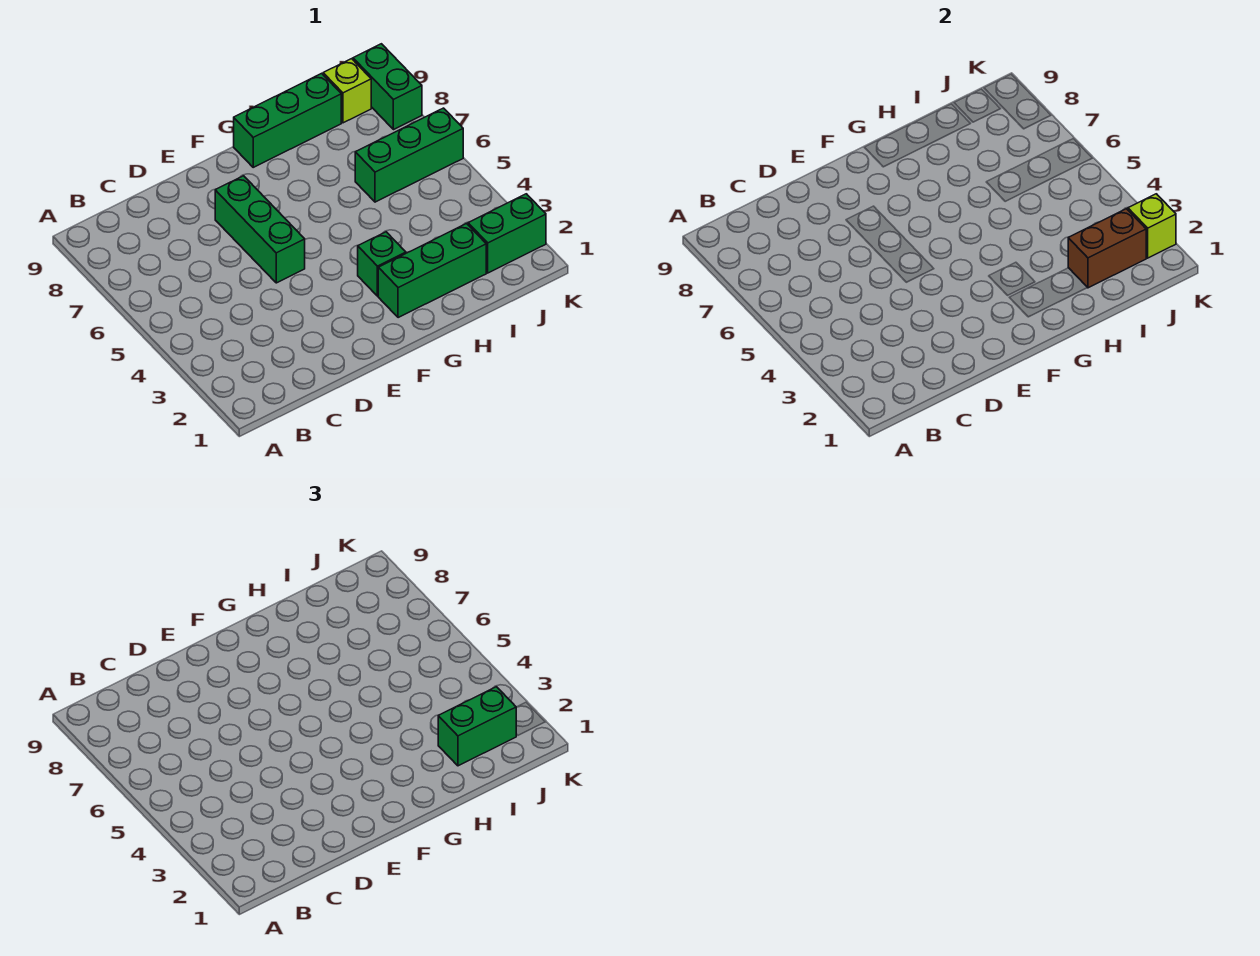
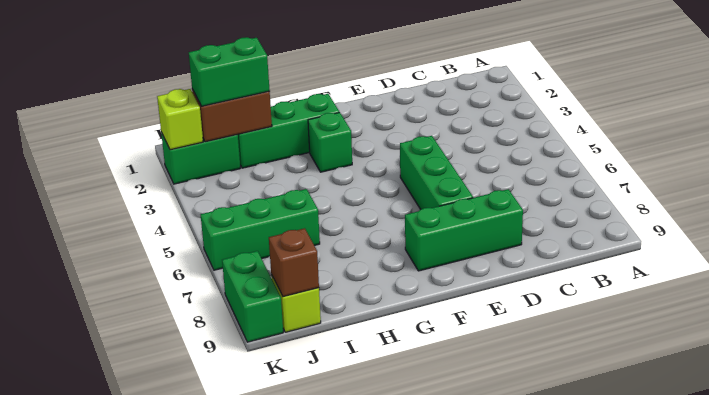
green brick G9:I9 level 1 -> green brick D8:F8 level 1
none -> brown brick J9 level 2

